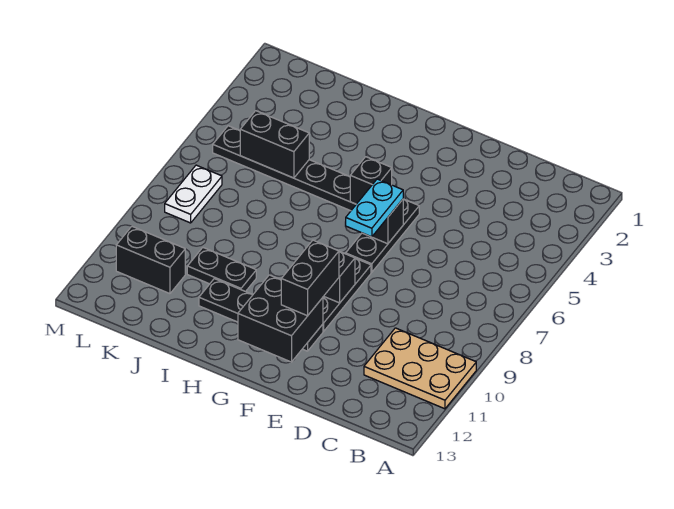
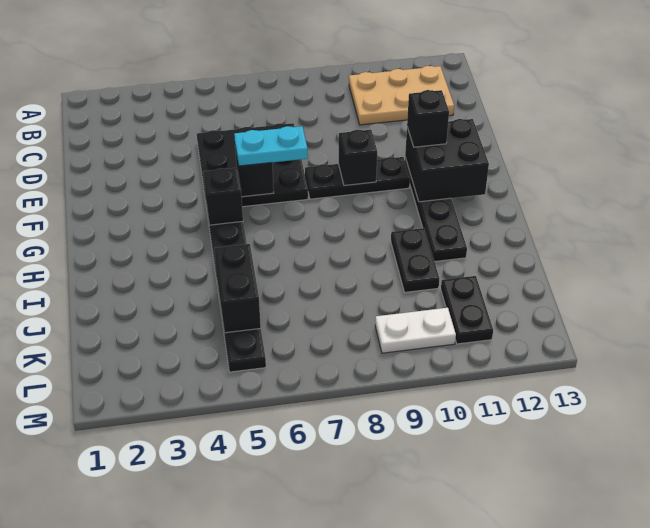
tan plate A10:C11 level 1 -> tan plate B10:C12 level 1
black plate F5:F7 level 1 -> black plate D5:F7 level 1
black brick F10:F11 level 3 -> black brick F11 level 3
black brick K11:L11 level 1 -> black plate K11:L11 level 1
white plate L7:L8 level 1 -> white plate L9:L10 level 1

